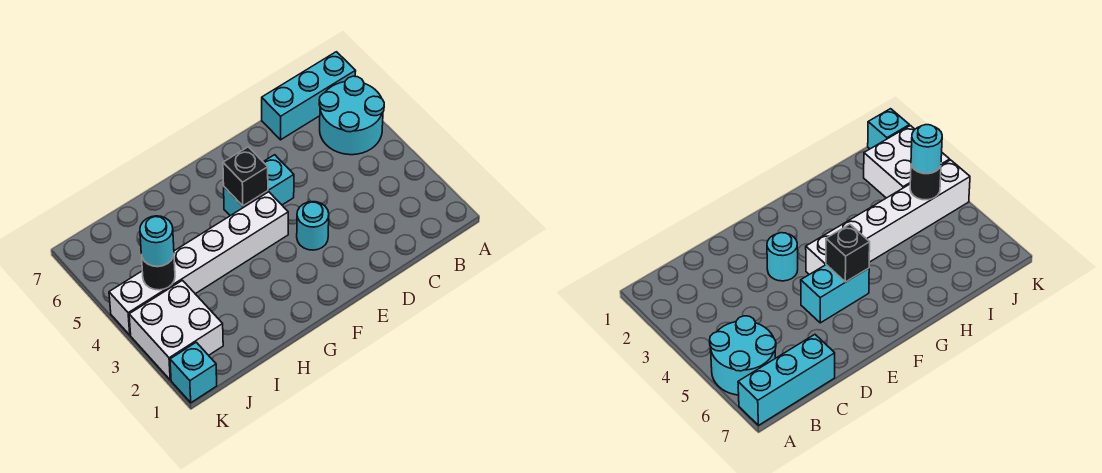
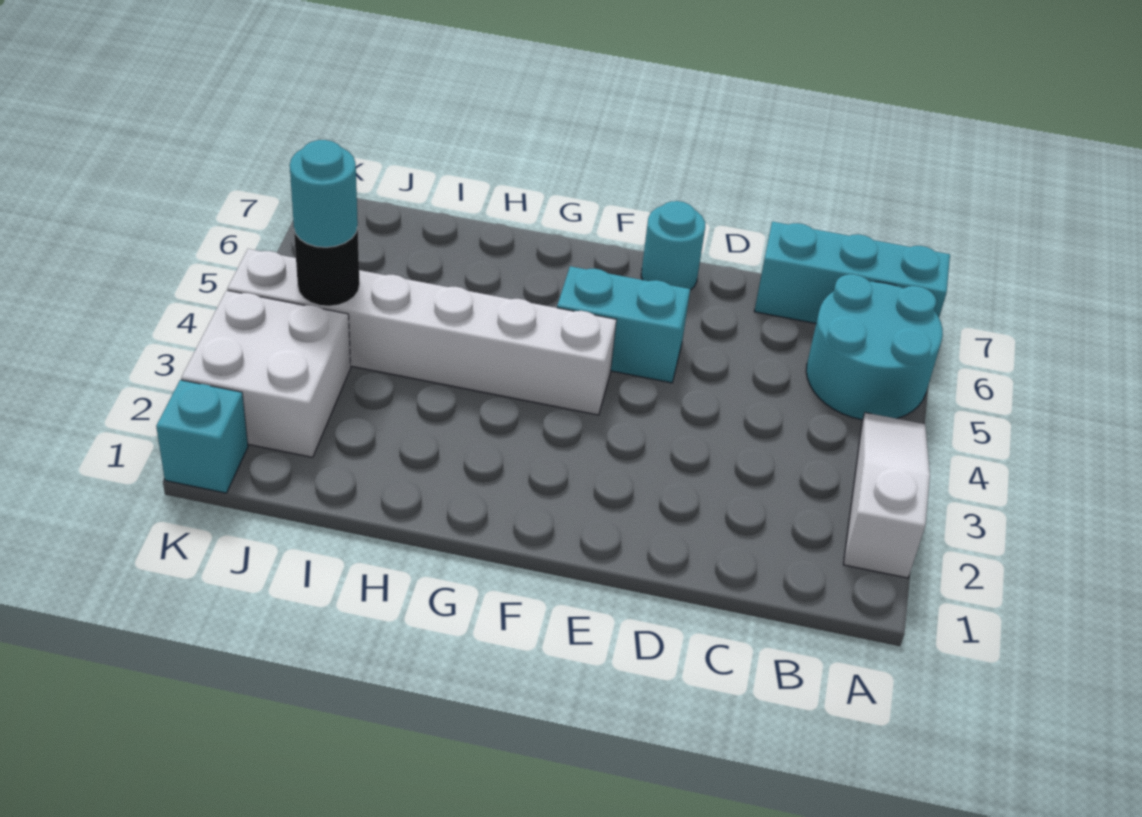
none -> white slope A2:A4 level 1 top 2
cyan round brick E3 level 1 -> cyan round brick E7 level 1
black brick F5 level 2 -> none

